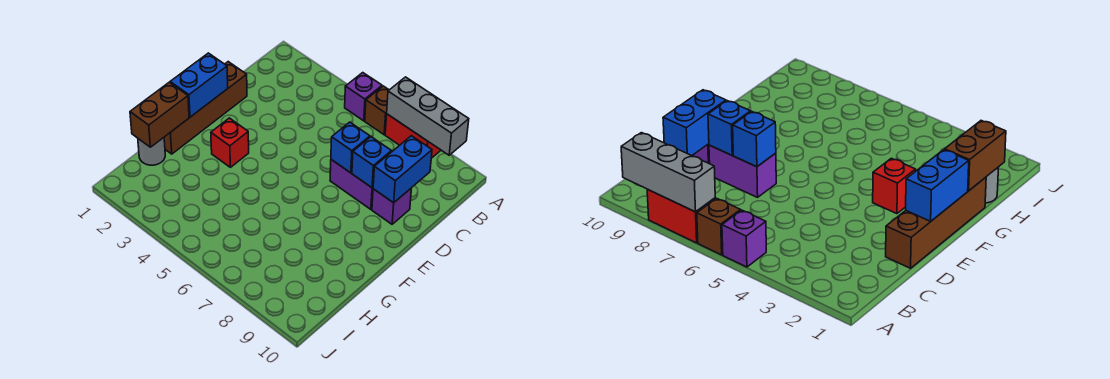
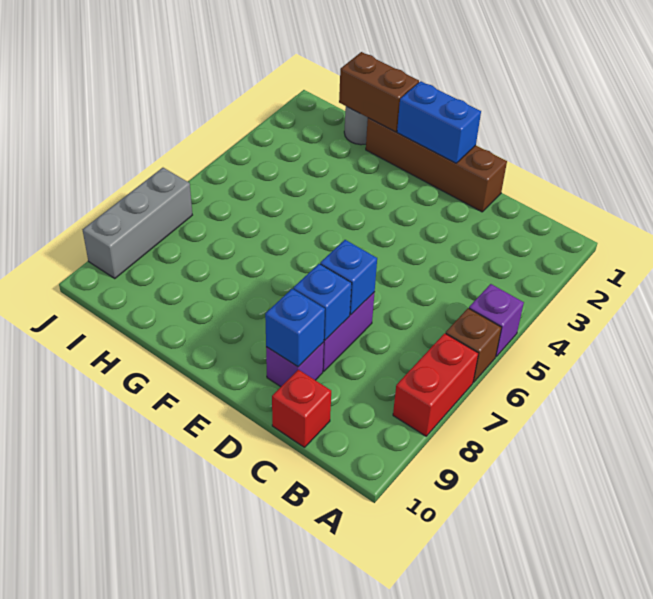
grey brick A7:A9 level 2 -> grey brick J7:J9 level 1
blue brick C9:D9 level 2 -> blue brick D9 level 2
red brick F3 level 1 -> red brick C10 level 1

